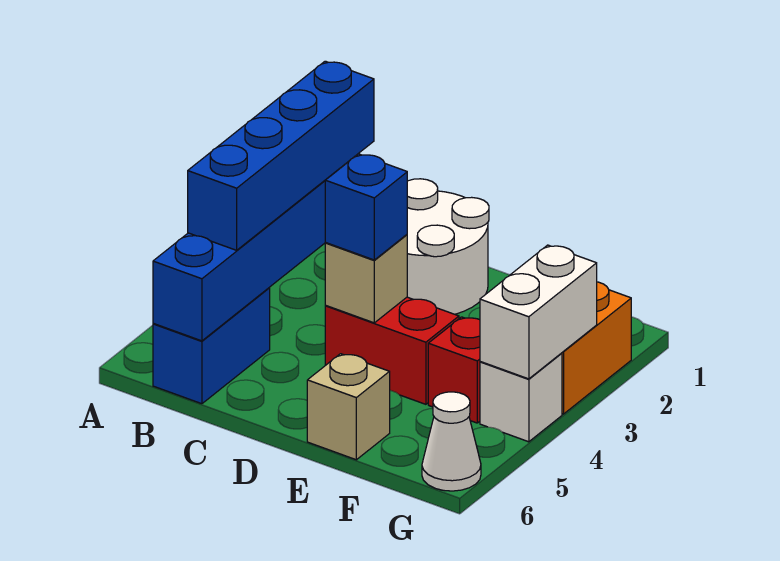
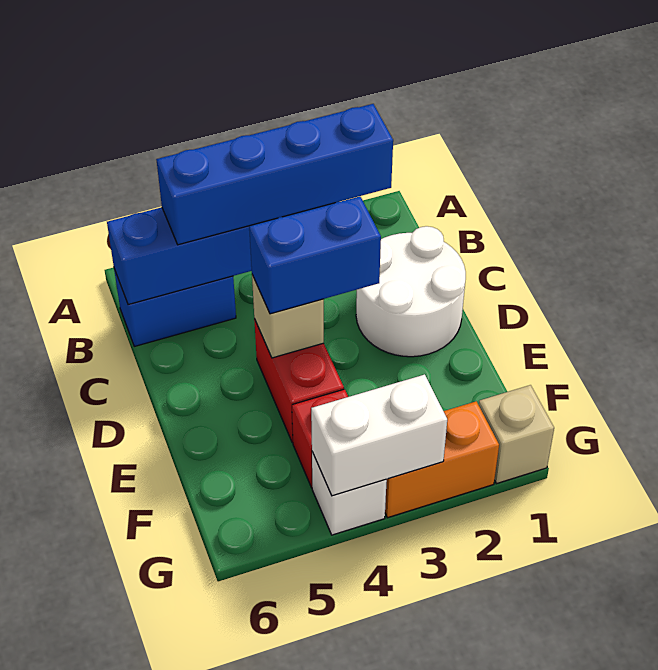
blue brick D4 level 3 -> blue brick D3:D4 level 3
tan brick E6 level 1 -> tan brick G1 level 1
white cone G6 level 1 -> none

